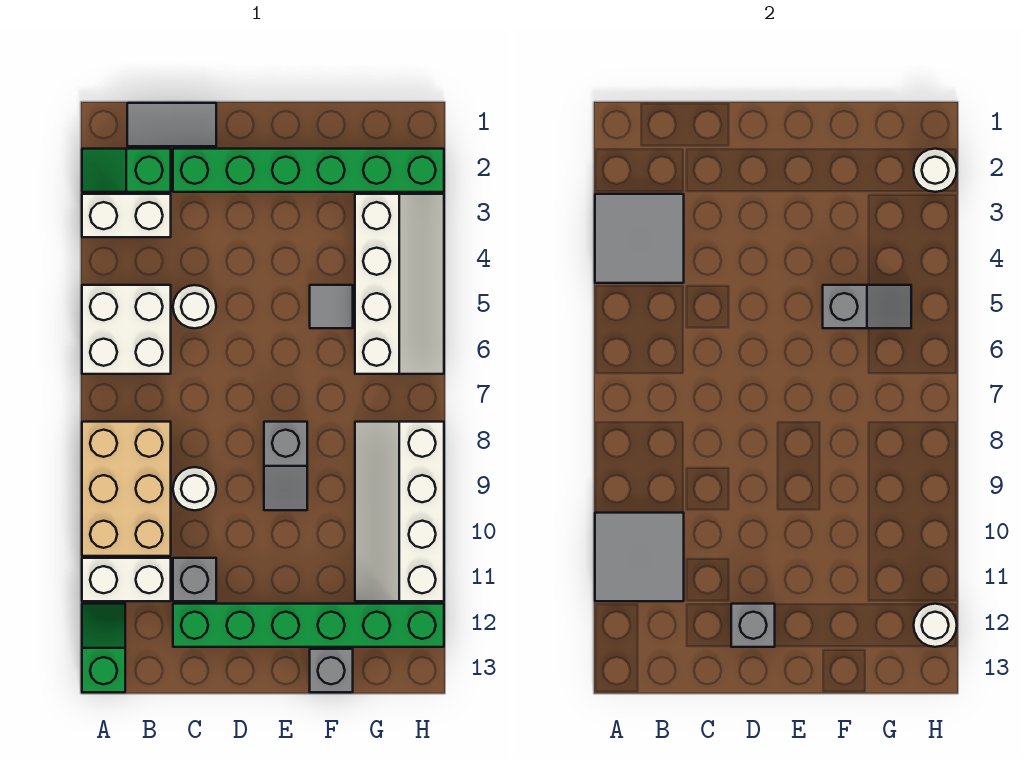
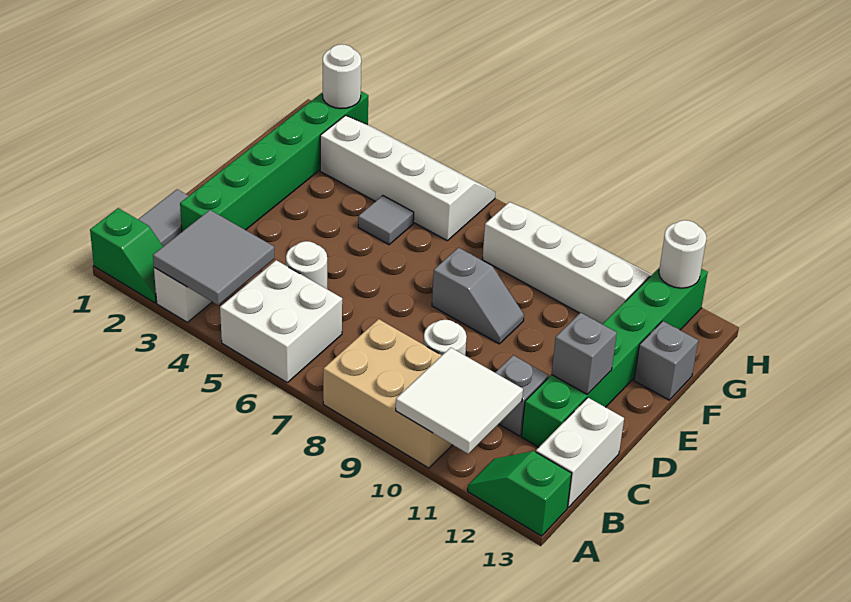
green slope A2:B2 level 1 top B -> green slope A1:A2 level 1 top 1
grey tile A10:B11 level 2 -> white tile A10:B11 level 2
white brick A11:B11 level 1 -> white brick B13:C13 level 1
grey slope F5:G5 level 2 top F -> none
white slope G8:H11 level 1 top H -> white slope G8:H11 level 1 top G

